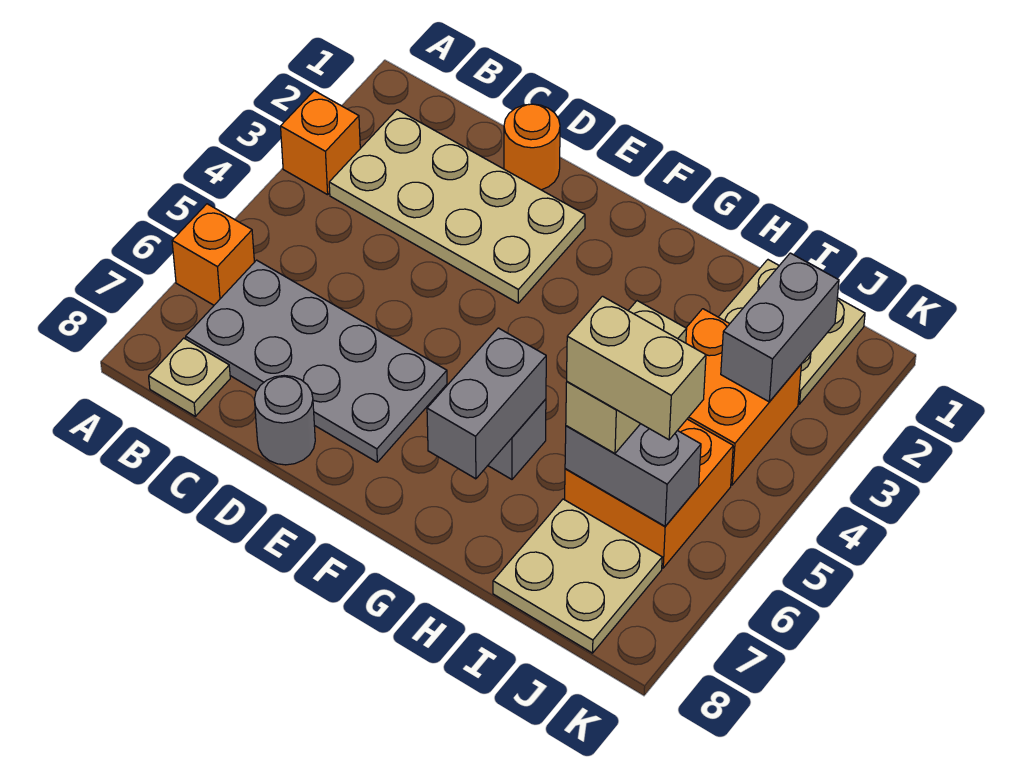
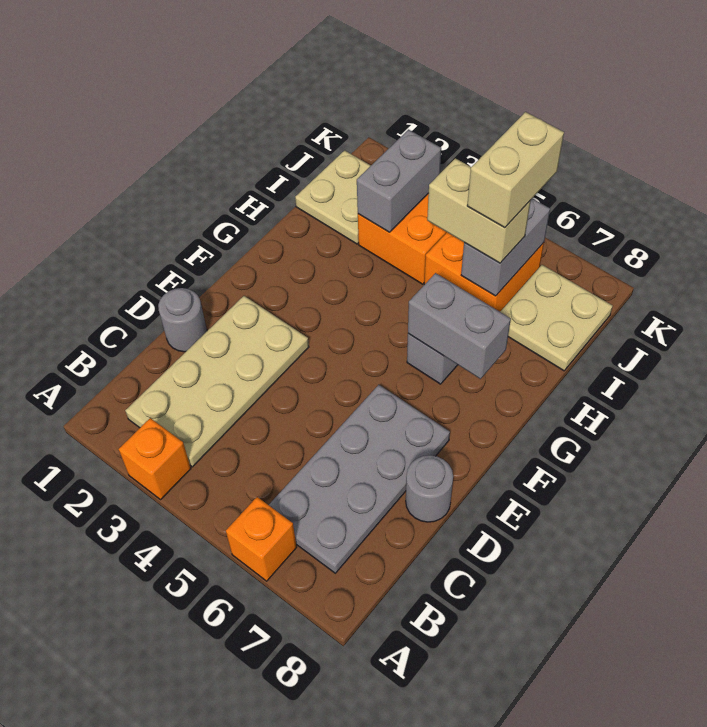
tan plate B8 level 1 -> none
orange round brick D1 level 1 -> grey round brick D1 level 1
grey brick J2:J3 level 2 -> grey brick I3:J3 level 2

